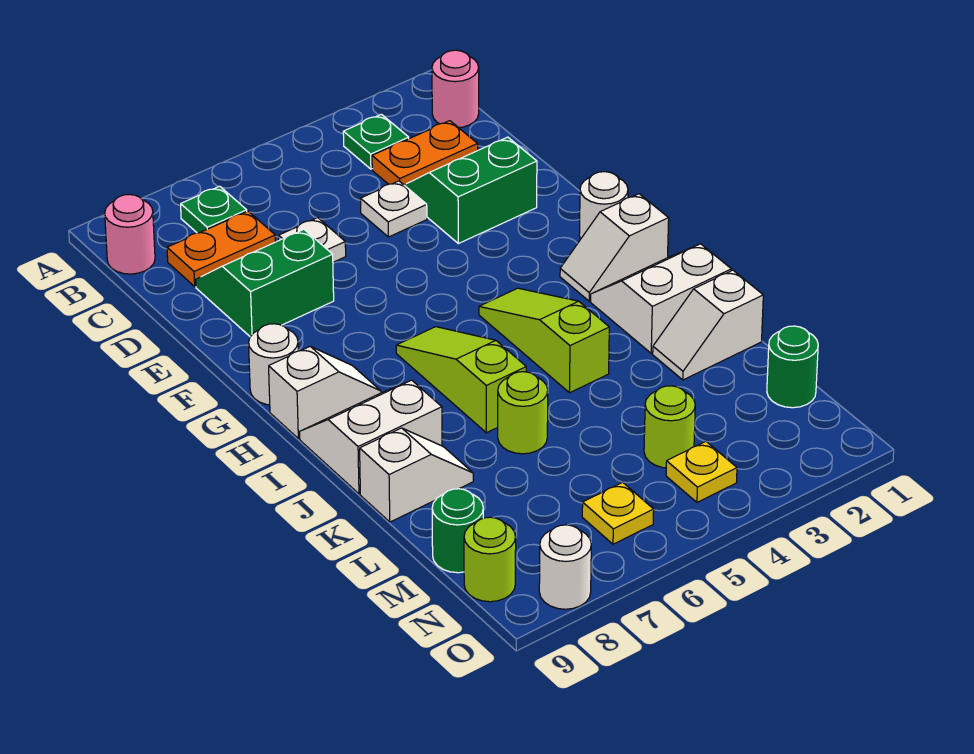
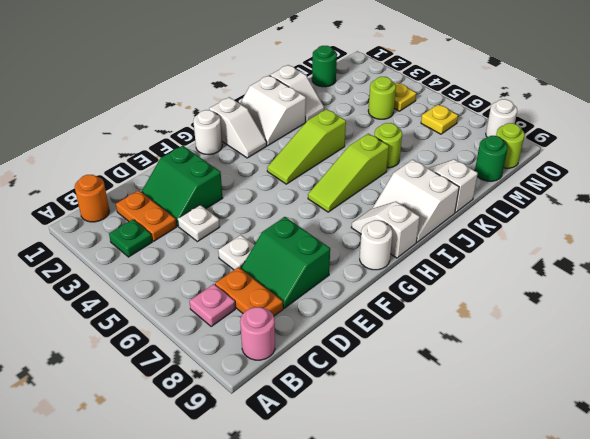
pink round brick B1 level 1 -> orange round brick B1 level 1
green plate B7 level 1 -> pink plate B7 level 1

